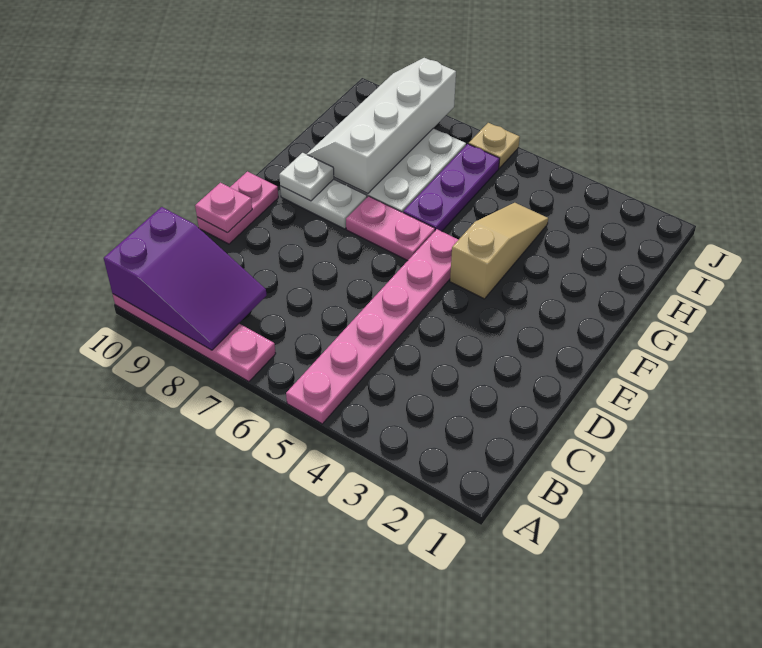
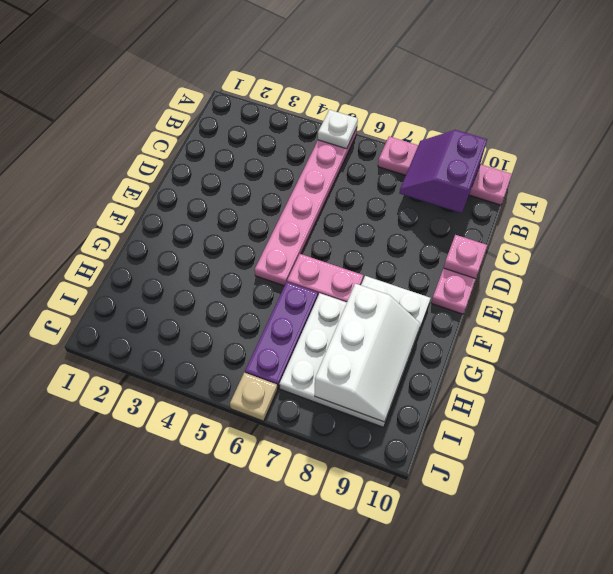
purple slope A8:B10 level 2 top 10 -> purple slope A8:B9 level 2 top 9
tan slope F4:H4 level 1 top F -> none
white plate F9 level 2 -> white plate A5 level 2
white slope G8:J9 level 2 top 8 -> white slope G8:I9 level 2 top 8

